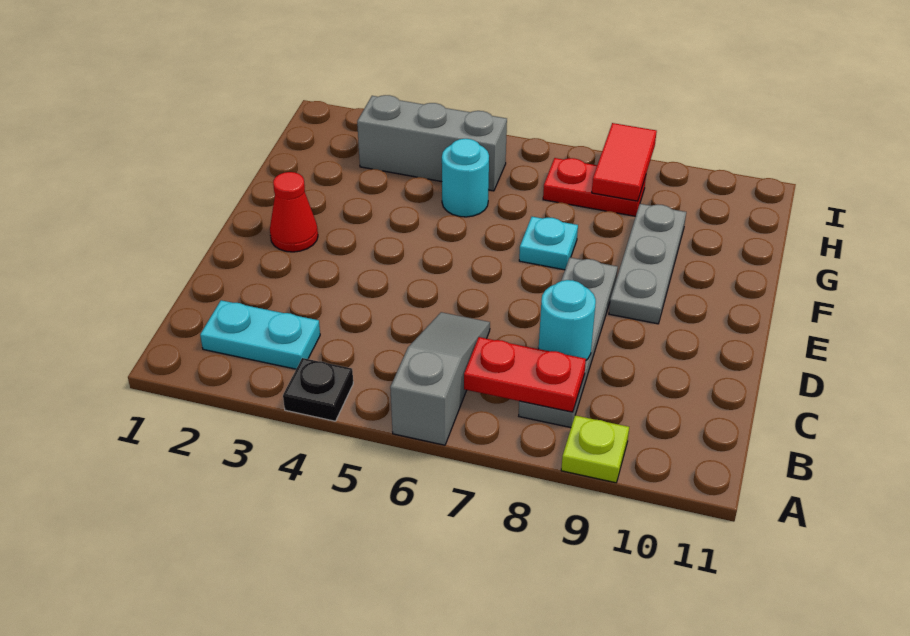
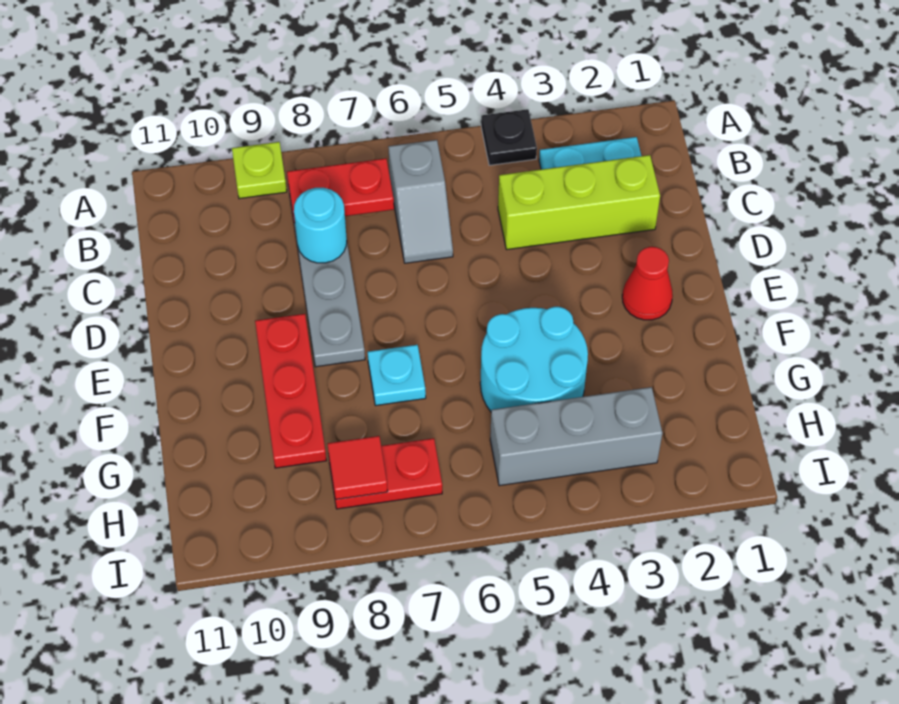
grey slope A6:C6 level 1 top A -> grey slope B6:C6 level 1 top B
none -> lime brick C2:C4 level 1
grey plate E9:G9 level 1 -> red plate E9:G9 level 1
cyan round brick G5 level 1 -> cyan round brick F4:G5 level 1
red tile H8:I8 level 2 -> red tile H8 level 2

